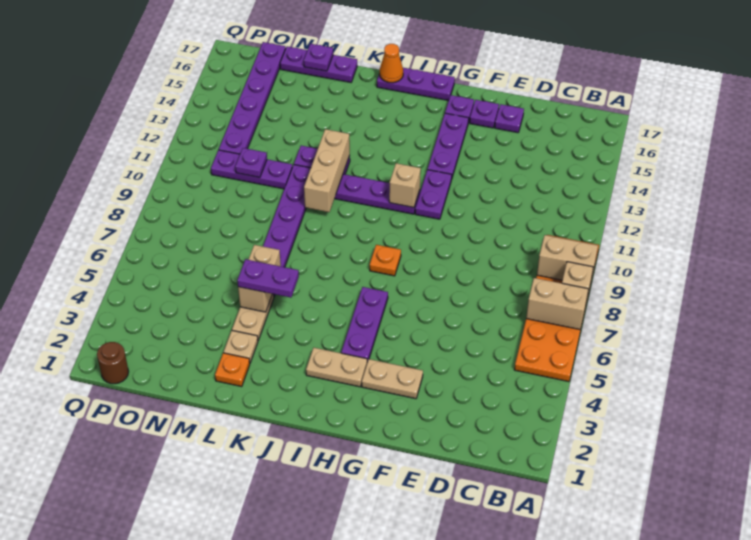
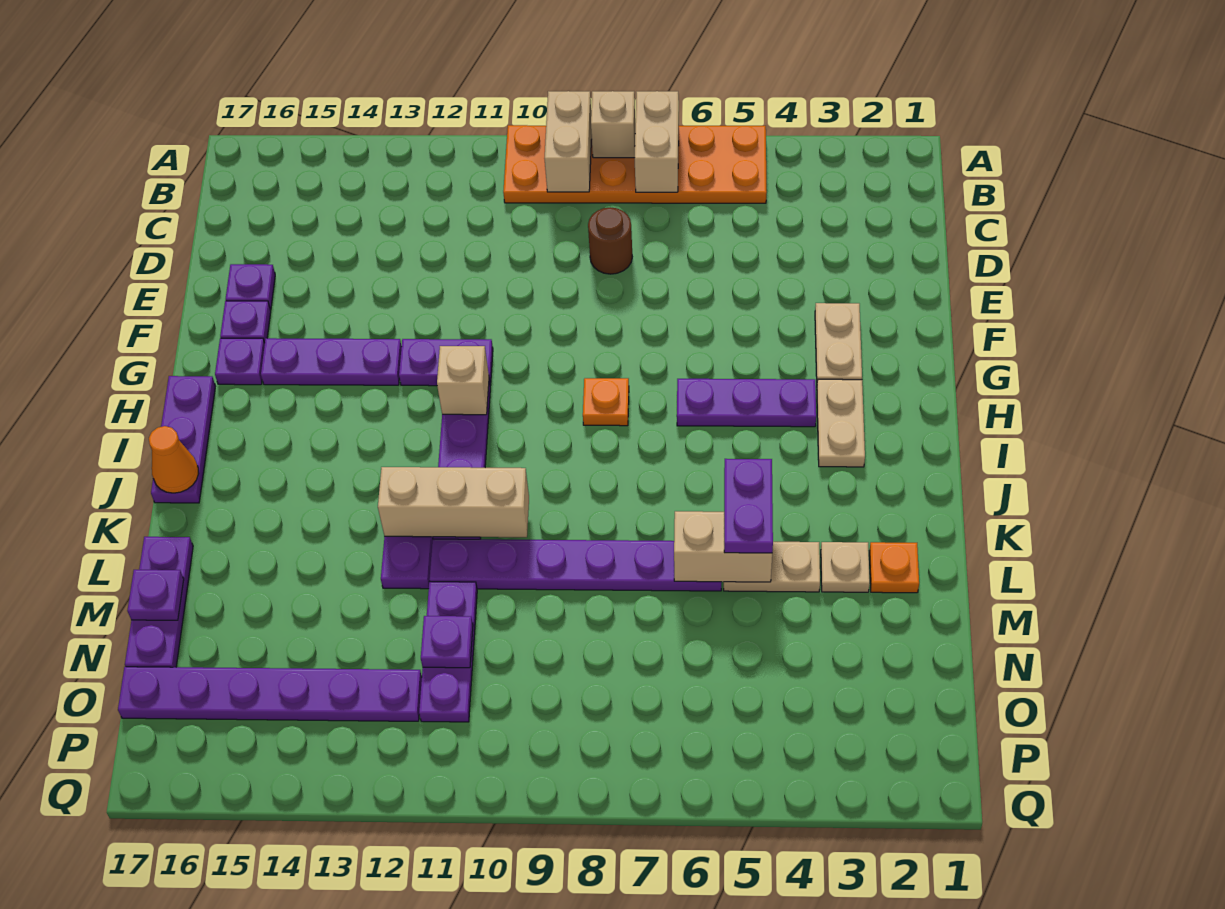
brown round brick P1 level 1 -> brown round brick D8 level 1

